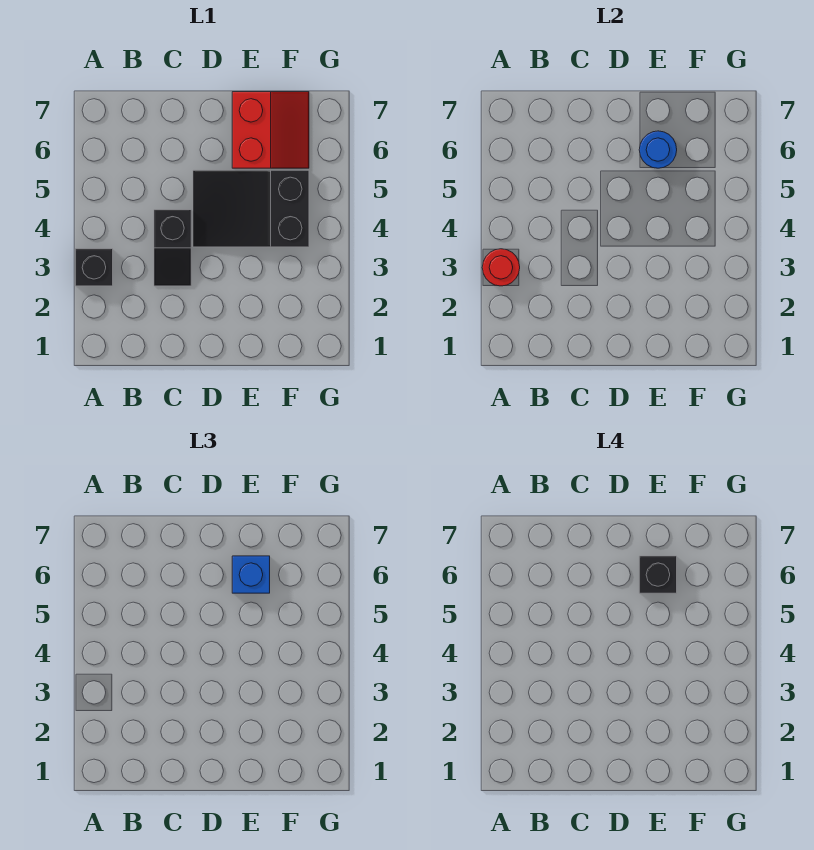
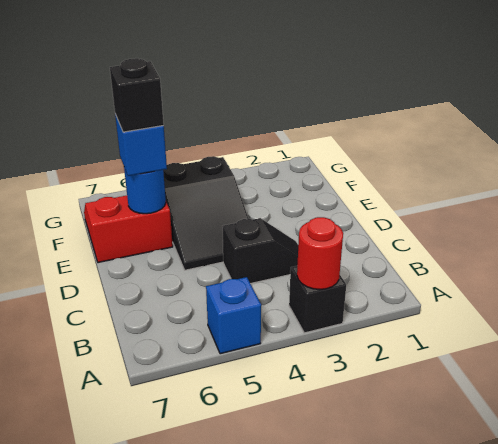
none -> blue brick A5 level 1

